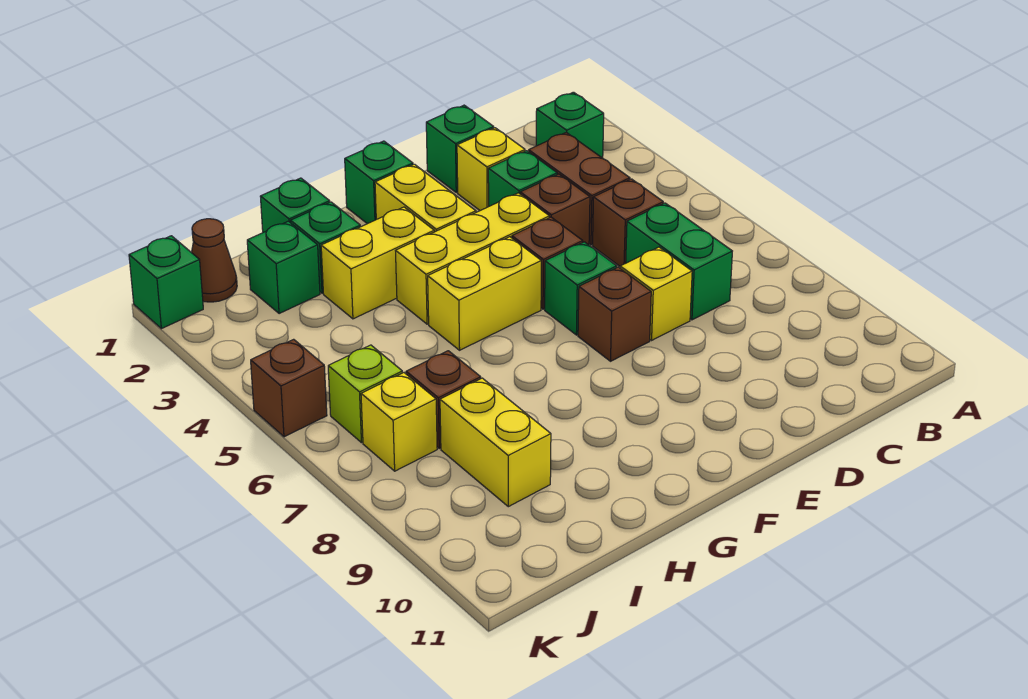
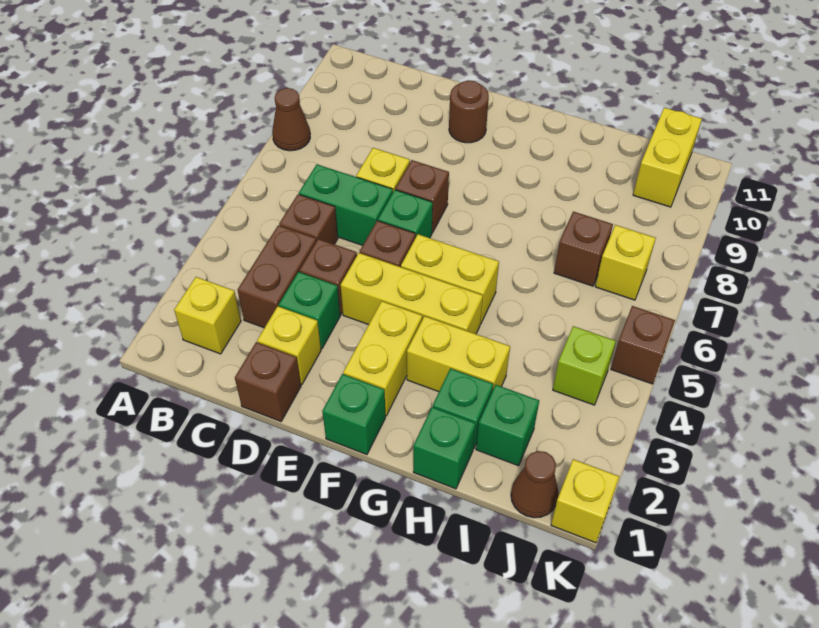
none -> brown cone A8 level 1
green brick B2 level 1 -> yellow brick B2 level 1
green brick C6:C7 level 1 -> green brick C6:D6 level 1
green brick D1 level 1 -> brown brick D1 level 1
none -> brown round brick E10 level 1
yellow brick I8:I9 level 1 -> yellow brick J10:J11 level 1
lime brick J6 level 1 -> lime brick J4 level 1
green brick K1 level 1 -> yellow brick K1 level 1

